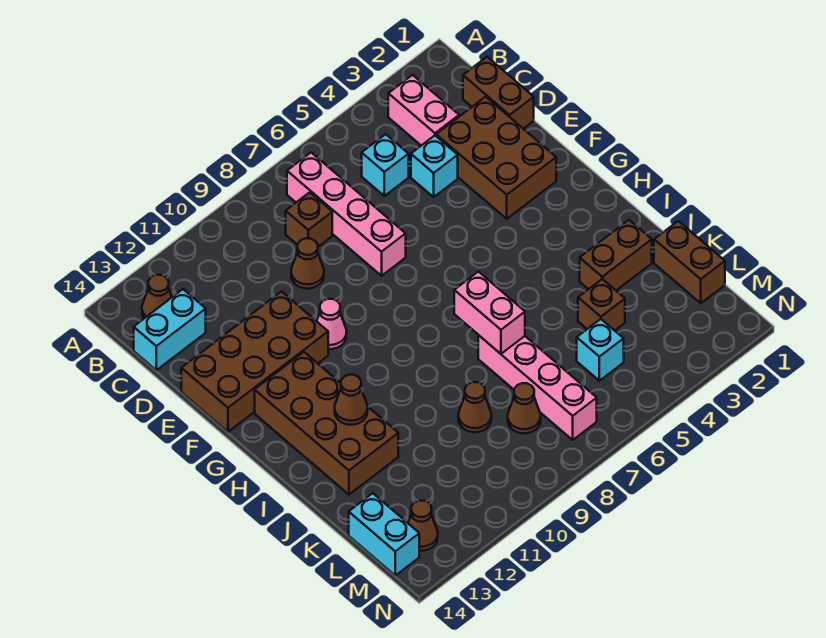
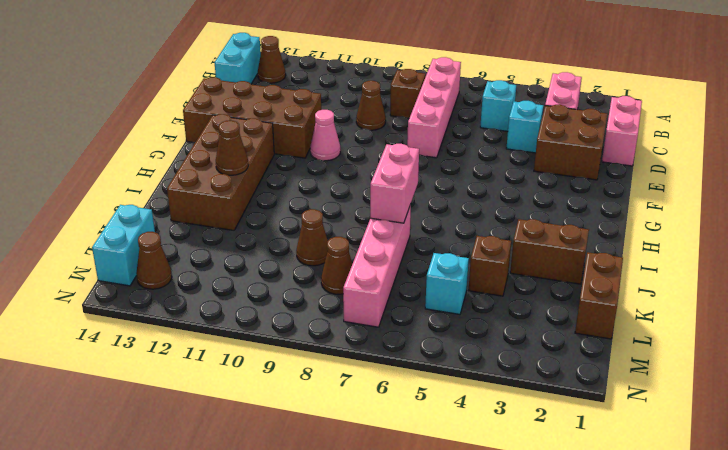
brown brick C1:D1 level 1 -> pink brick C1:D1 level 1
cyan brick C13:C14 level 1 -> cyan brick B14:C14 level 1
brown brick D2:F3 level 1 -> brown brick D2:E3 level 1

